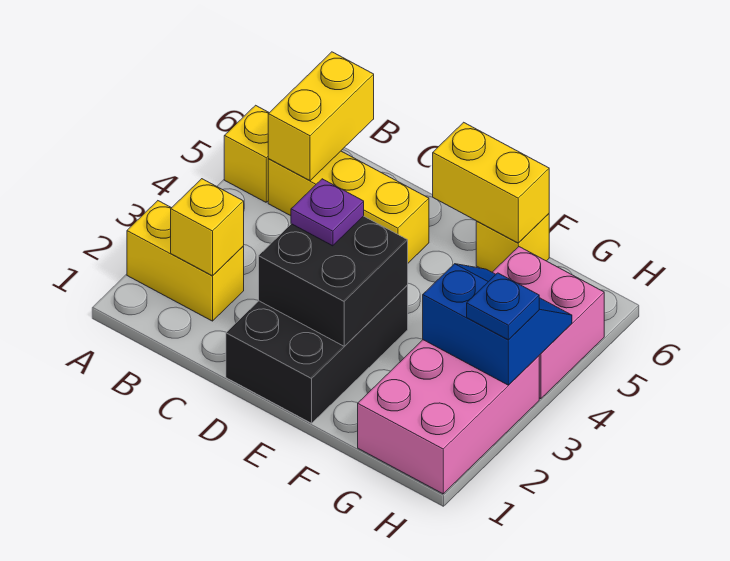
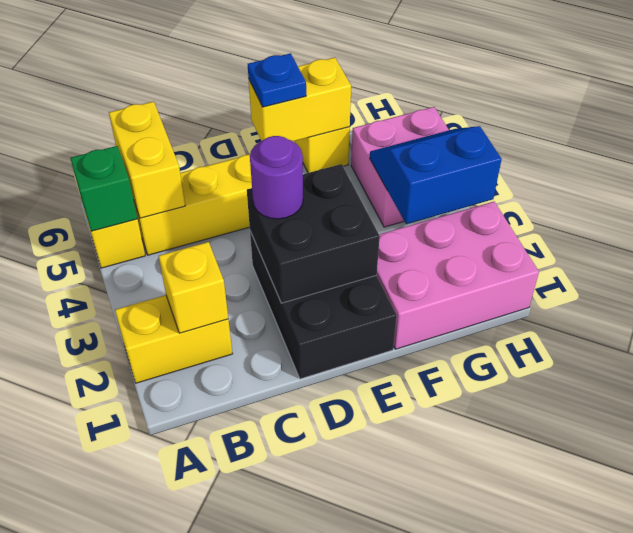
none -> green brick A5 level 2
purple plate D3 level 3 -> purple round brick D3 level 3
pink brick G1:H3 level 1 -> pink brick F1:H2 level 1
blue plate H3 level 3 -> blue plate E6 level 3

